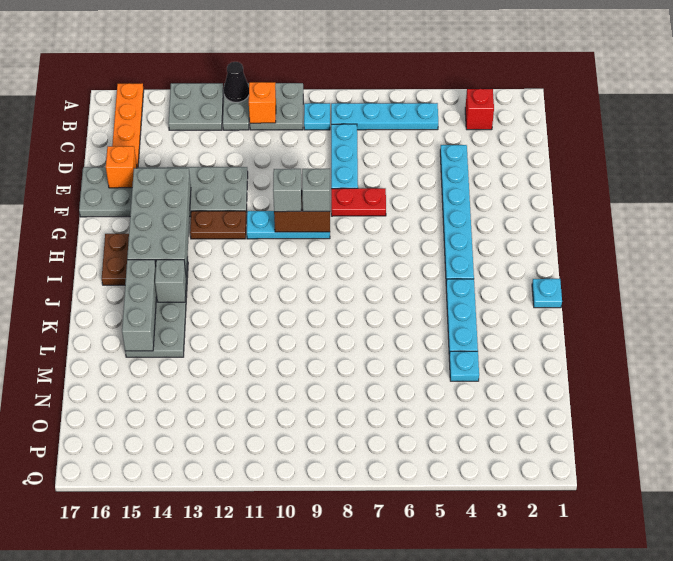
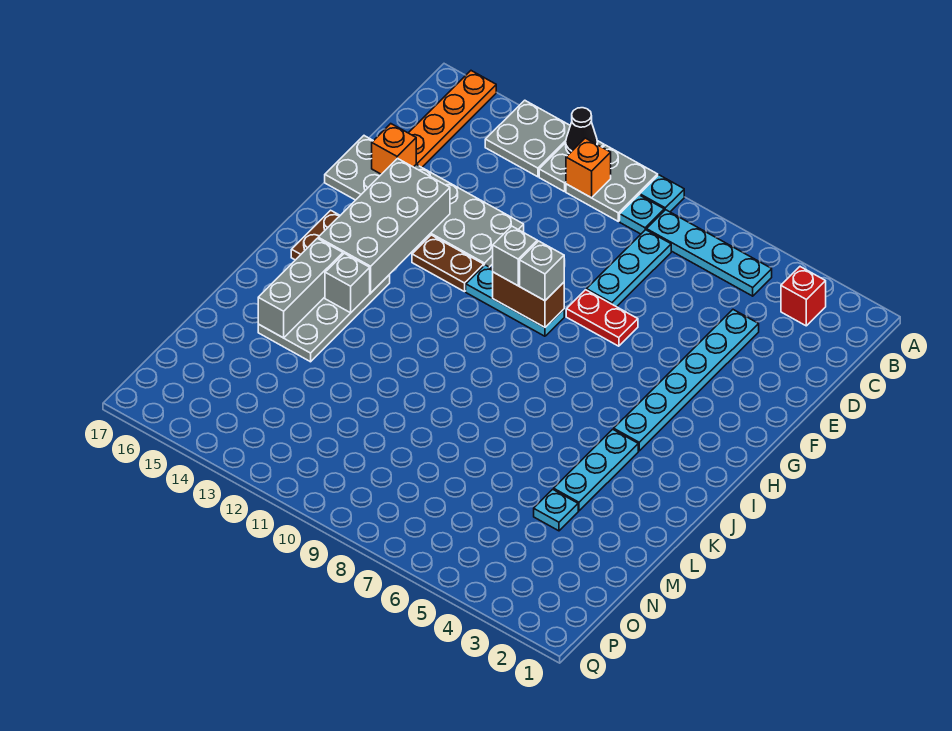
cyan plate J1 level 1 -> cyan plate A9 level 1

